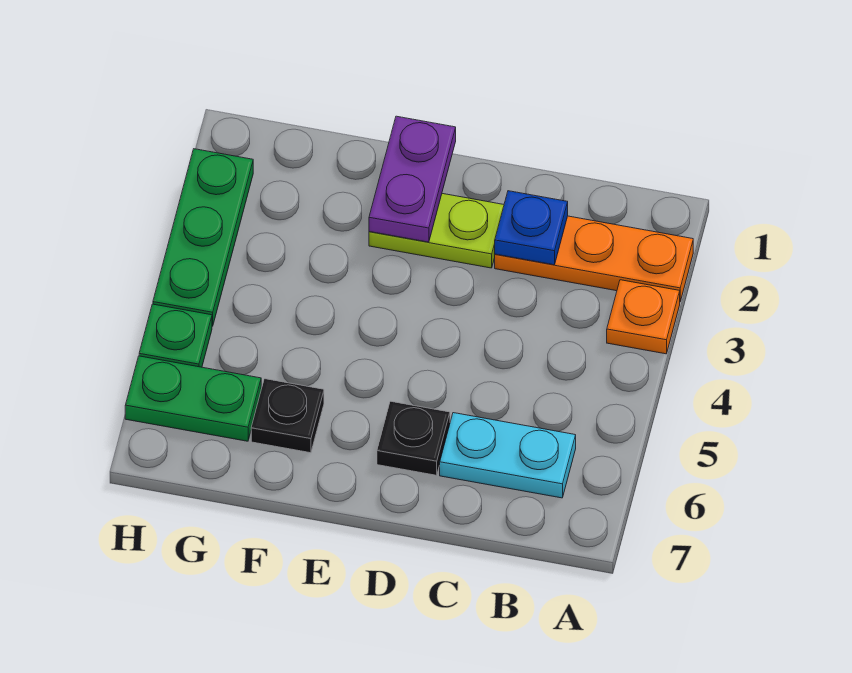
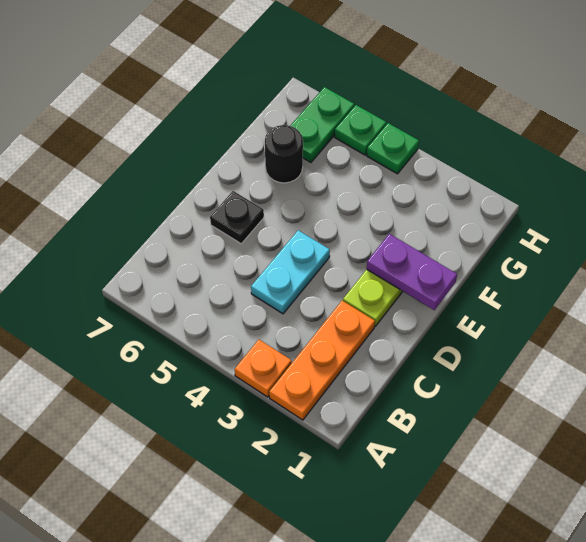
cyan plate B6:C6 level 1 -> cyan plate C4:D4 level 1
blue plate C2 level 2 -> none
black plate F6 level 1 -> black round brick F6 level 1
green plate H2:H4 level 1 -> green plate H4 level 1

